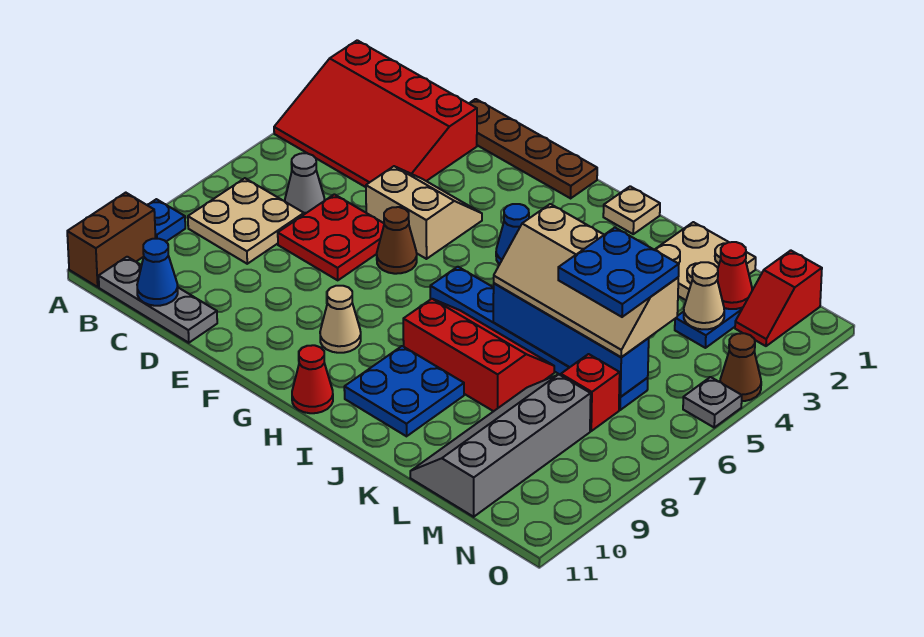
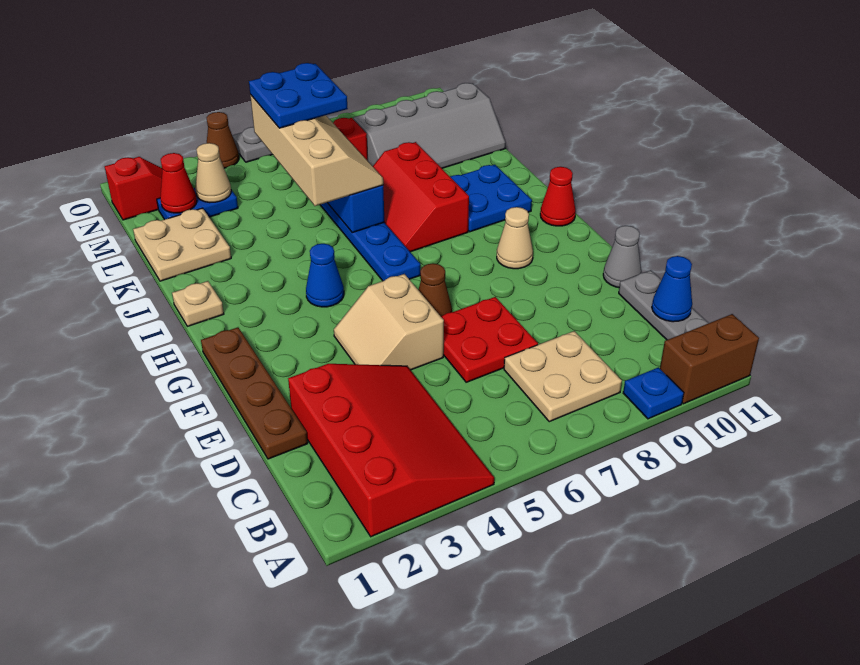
grey cone C6 level 1 -> grey cone E11 level 1

